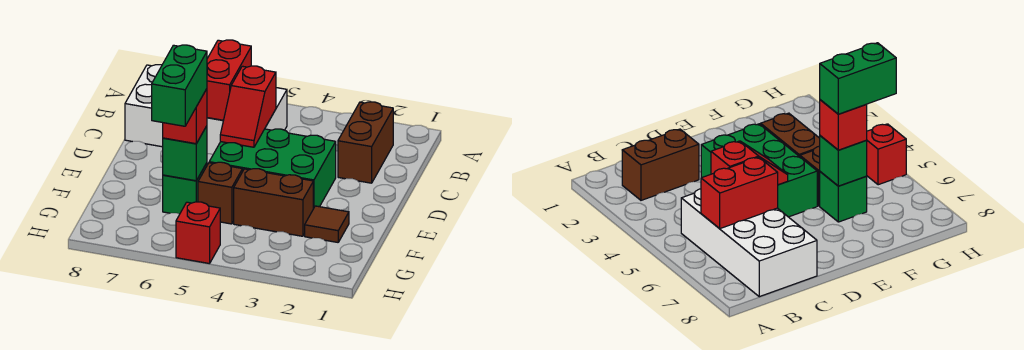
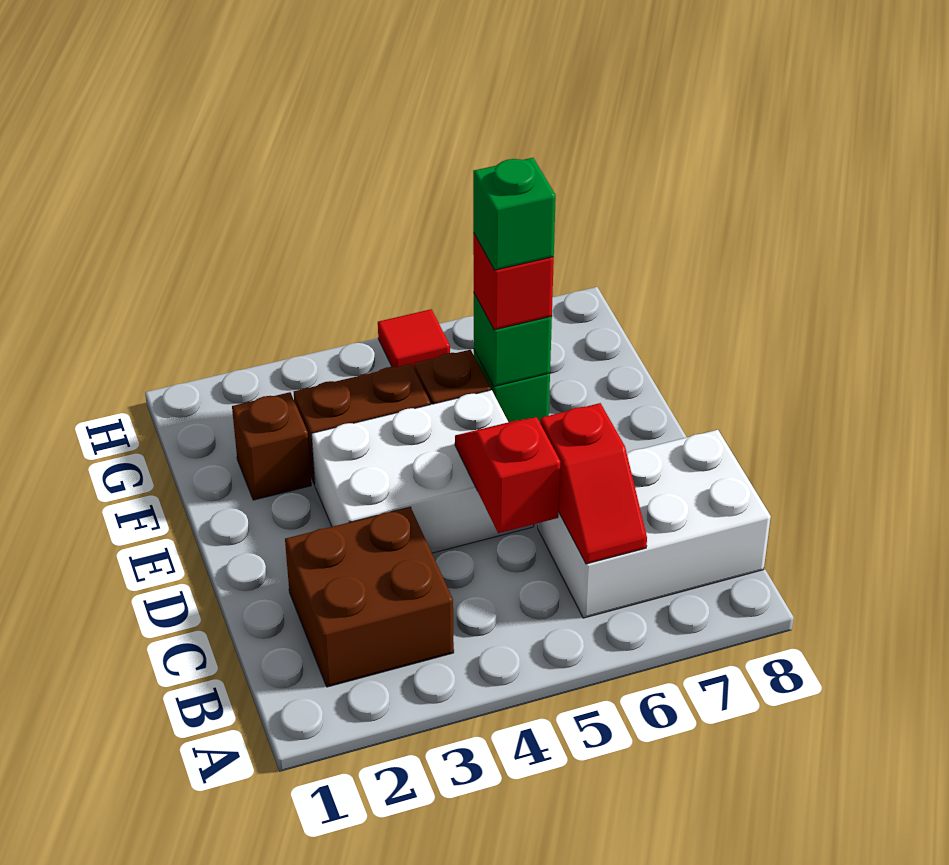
brown brick B2:C2 level 1 -> brown brick B2:C3 level 1
white brick B5:C8 level 1 -> white brick B6:C8 level 1
red brick B6:C6 level 2 -> red slope B6:C6 level 2 top C
green brick D3:E5 level 1 -> white brick D3:E5 level 1
brown tile F2 level 1 -> brown brick F2 level 1
green brick F6:G6 level 4 -> green brick F6 level 4
red brick H5 level 1 -> red tile H5 level 1

